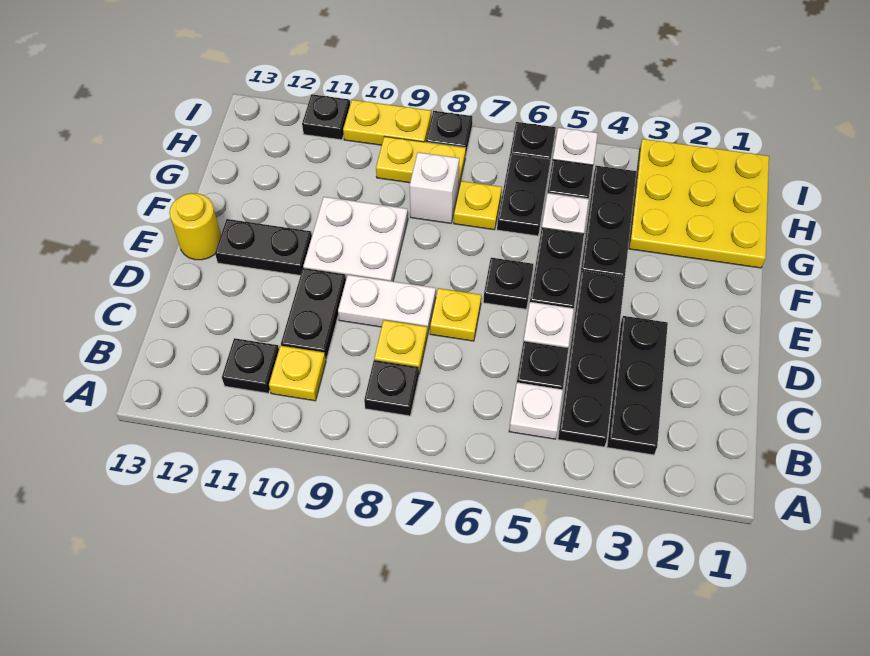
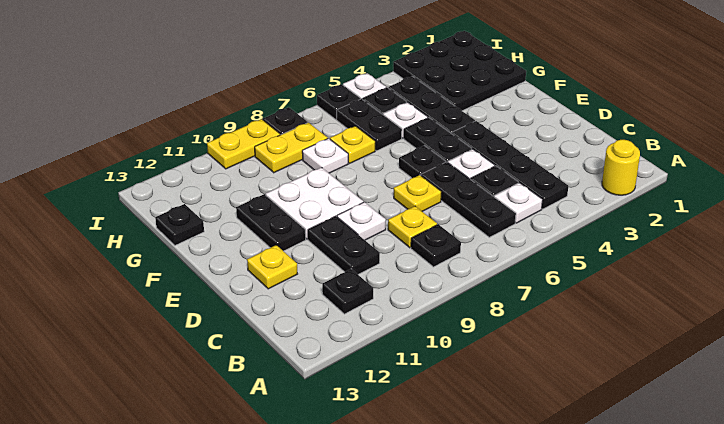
black plate B3:D3 level 1 -> black plate B6:D6 level 1
yellow plate B10 level 1 -> yellow plate D12 level 1
white plate D8:D9 level 1 -> white plate D9 level 1
black plate E11:E12 level 1 -> black plate E11:F11 level 1
yellow round brick E13 level 1 -> yellow round brick A2 level 1
yellow plate G1:I3 level 1 -> black plate G1:I3 level 1
white brick G8 level 1 -> white plate G8 level 1
black plate I11 level 1 -> black plate G13 level 1

